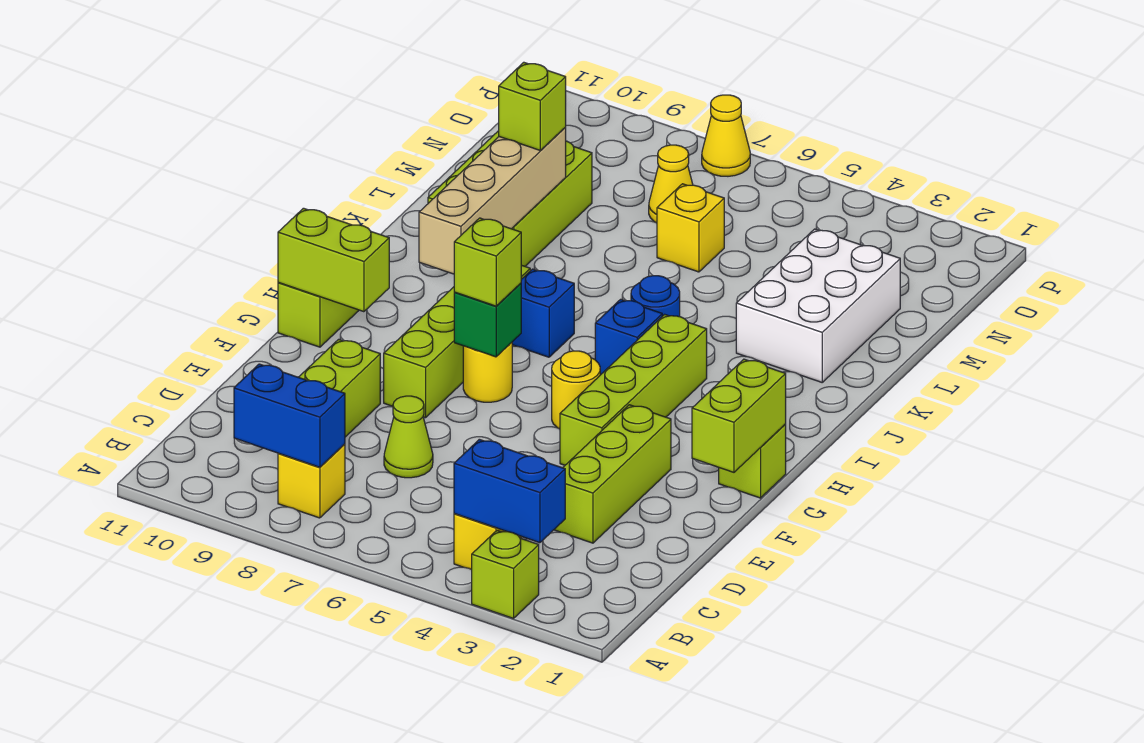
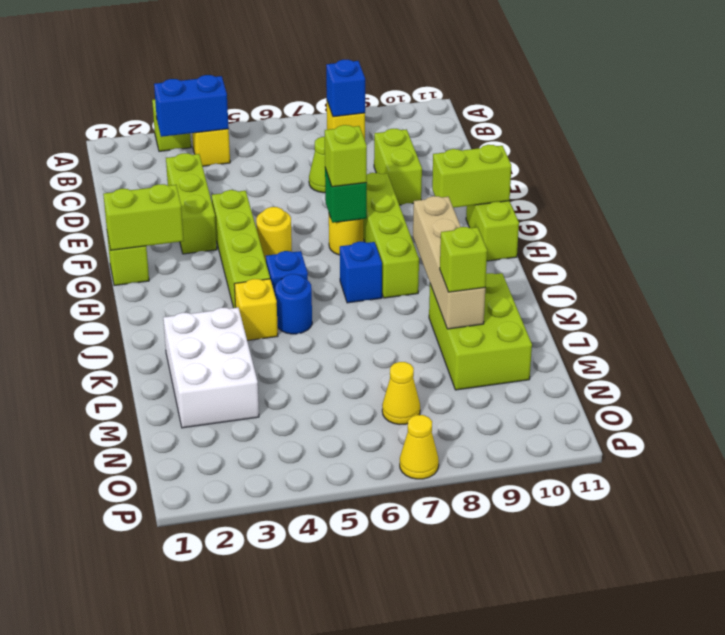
blue brick B8:B9 level 2 -> blue brick B8 level 2
lime brick F1:G1 level 2 -> lime brick G1:G2 level 2
yellow brick M6 level 1 -> yellow brick J4 level 1

